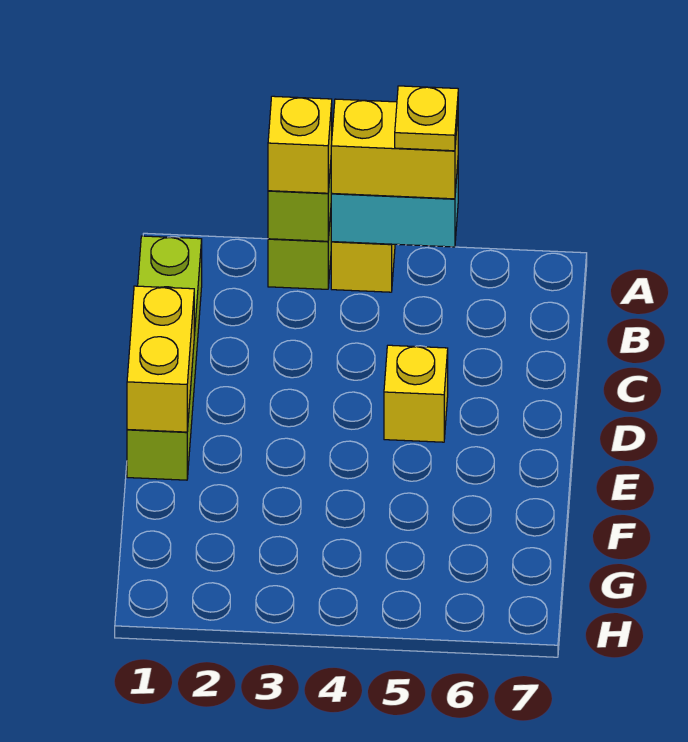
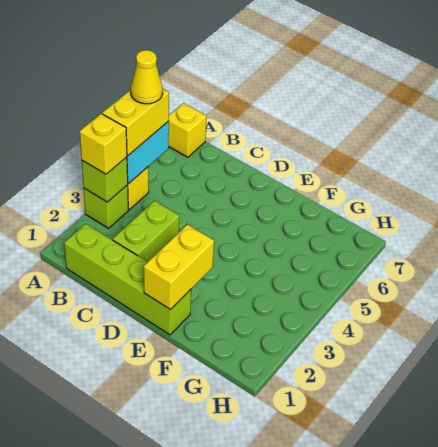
yellow plate A5 level 4 -> yellow cone A5 level 4
none -> lime brick C2:C3 level 1
yellow brick D1:E1 level 2 -> yellow brick E1:E2 level 2
yellow brick D5 level 1 -> yellow brick A7 level 1

